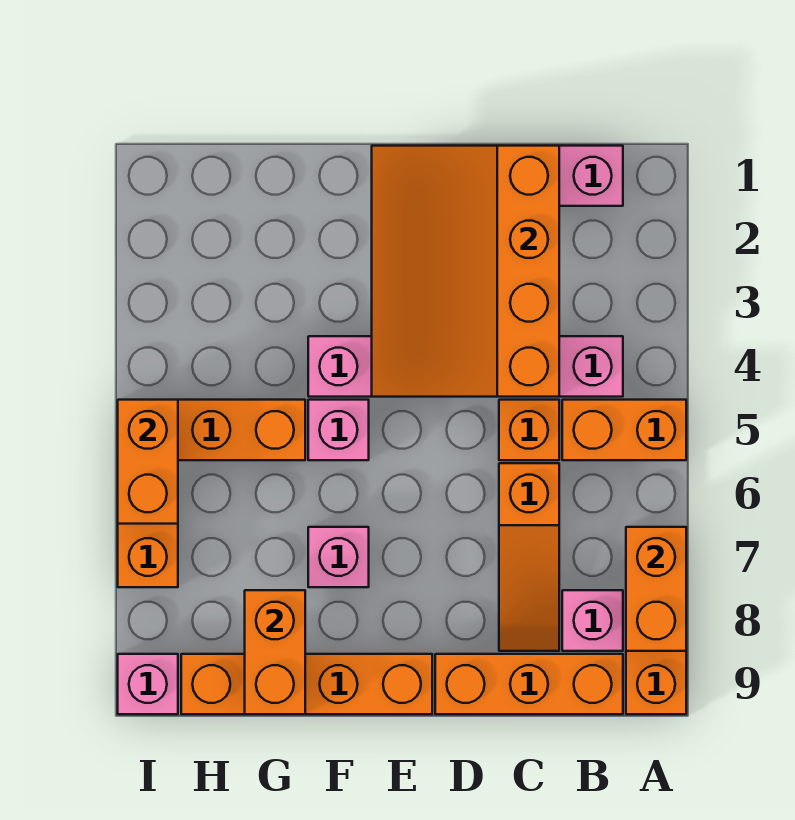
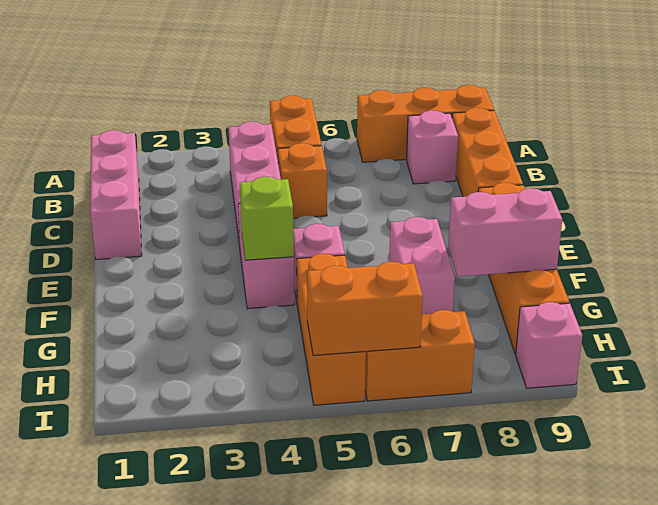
orange brick A7:A8 level 2 -> none
orange slope C1:E4 level 2 top C -> none
orange slope C6:C8 level 1 top 6 -> none
none -> lime brick F4 level 2
pink brick F7 level 1 -> pink brick F7:G7 level 1
orange brick G8:G9 level 2 -> pink brick G8:G9 level 2

